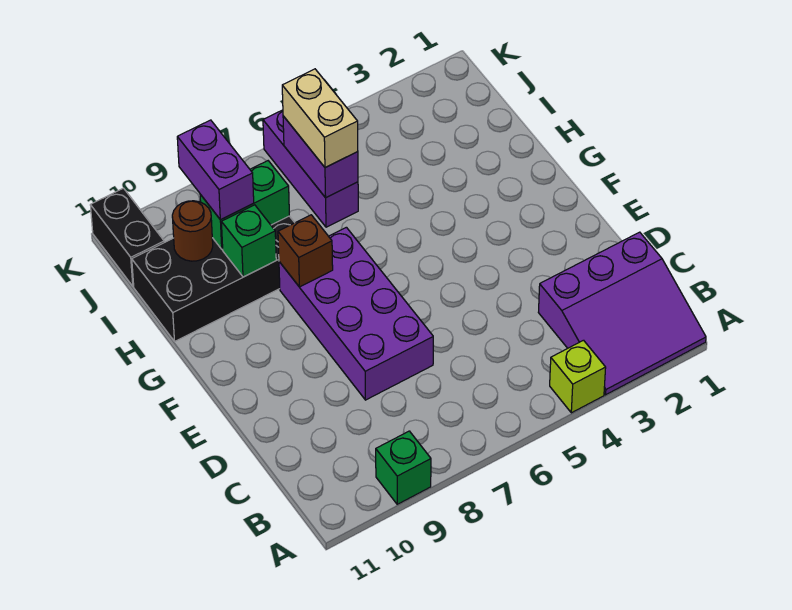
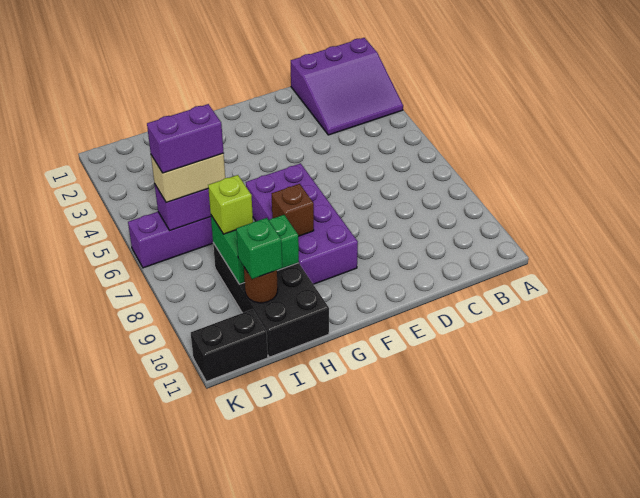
purple slope A1:C3 level 1 top C -> purple slope A1:C3 level 1 top 1
lime brick A4 level 1 -> lime brick I8 level 3
green brick A9 level 1 -> green brick I10 level 3
purple brick D7:G8 level 1 -> purple brick F6:G9 level 1
purple brick I9:J9 level 3 -> purple brick I6:J6 level 4

